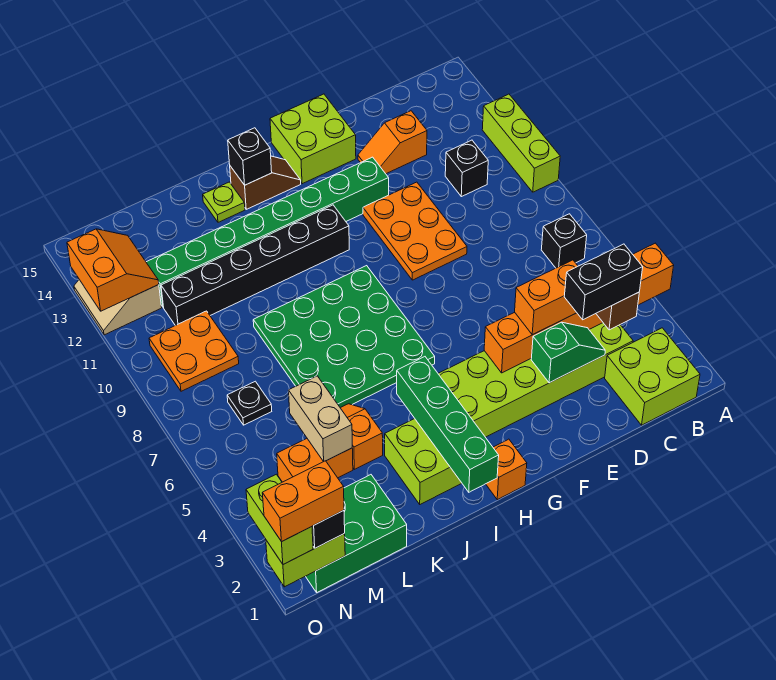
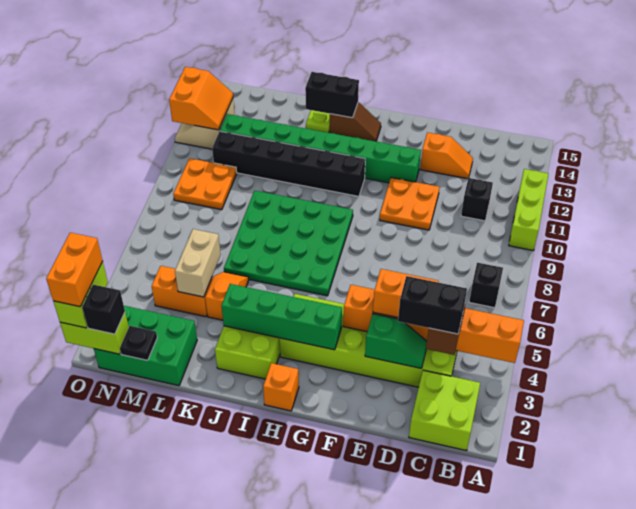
orange slope D13:E13 level 1 top D -> orange slope D13:E13 level 1 top E
orange plate E9:F11 level 1 -> orange plate E10:F11 level 1
lime brick F14:G15 level 1 -> none
green brick I1:I4 level 2 -> green brick G3:J3 level 2
black brick I14 level 2 -> black brick I14:J14 level 2
black plate M7 level 1 -> black plate M1 level 2
orange brick N1:O1 level 4 -> orange brick O1:O2 level 4

